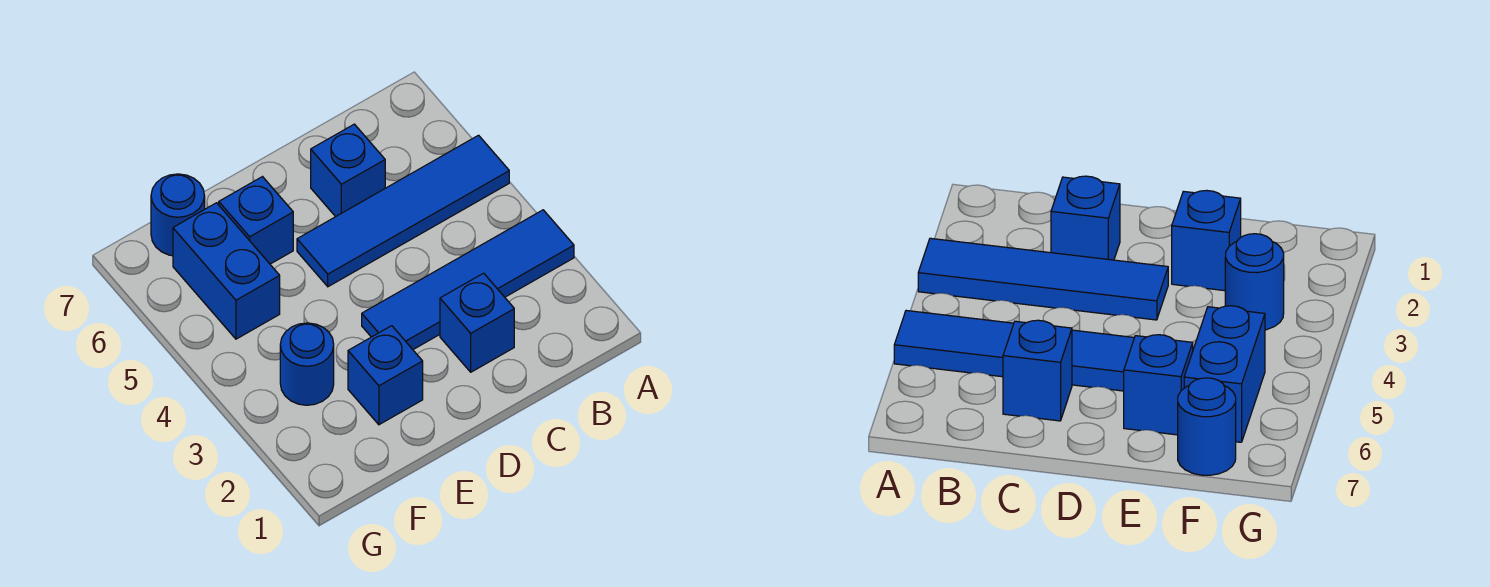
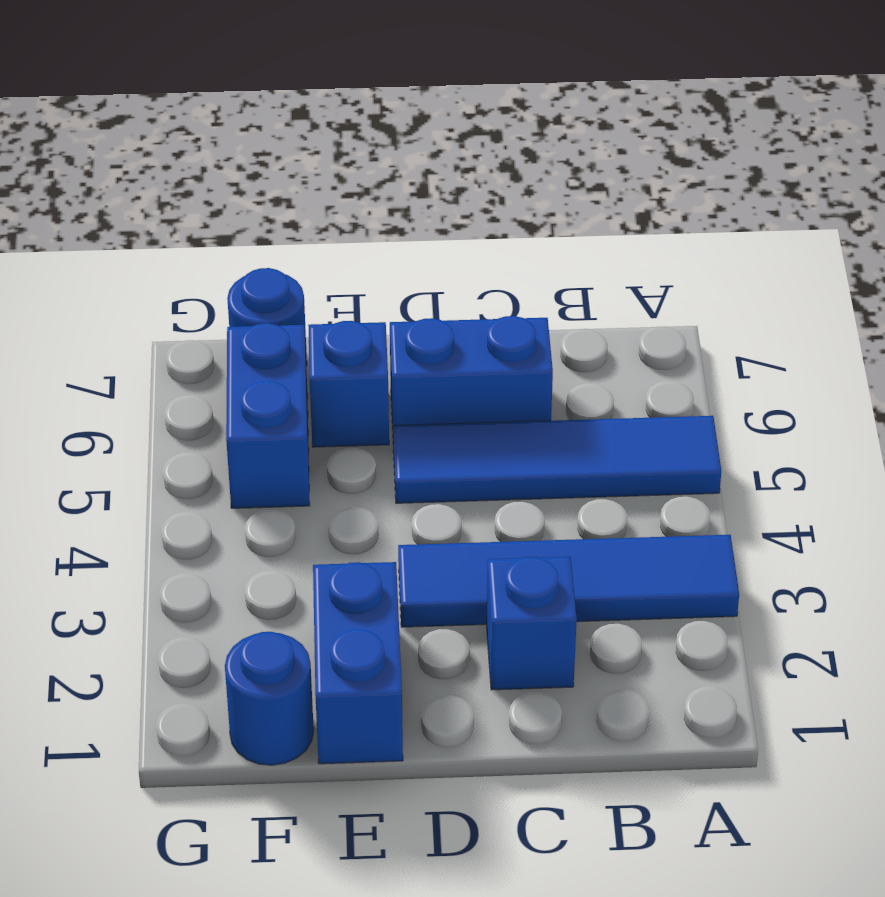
blue brick C6 level 1 -> blue brick C6:D6 level 1
blue brick E2 level 1 -> blue brick E1:E2 level 1
blue round brick F3 level 1 -> blue round brick F1 level 1

